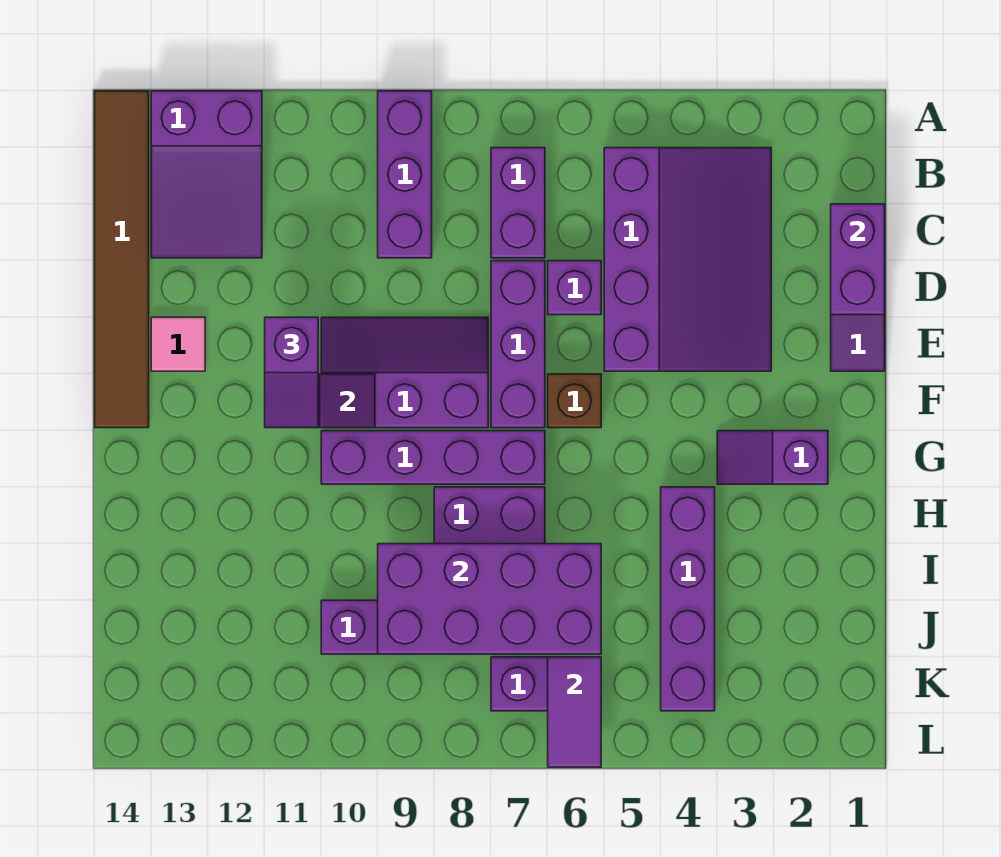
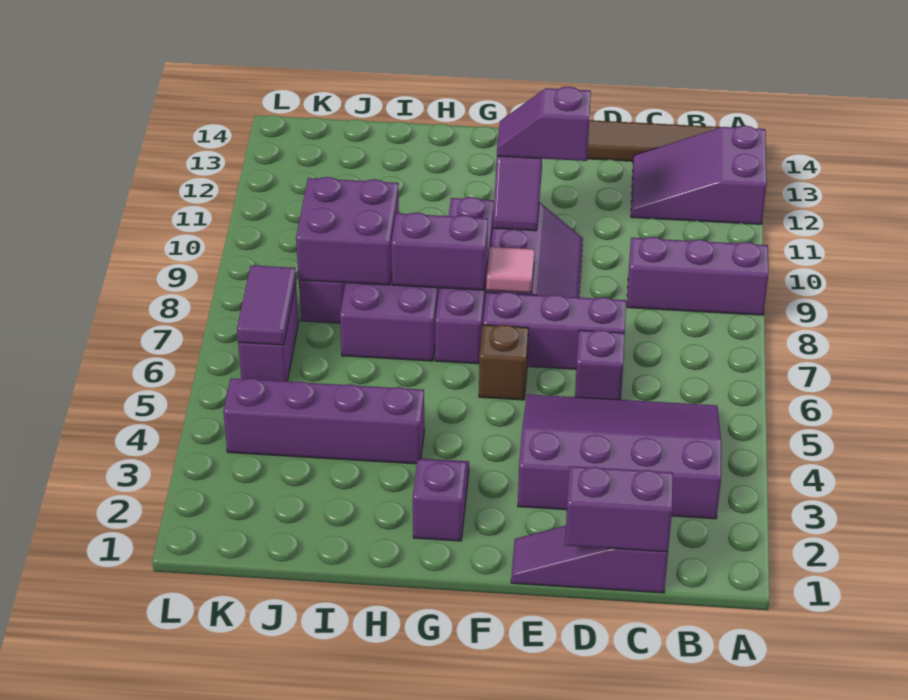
purple slope B3:E5 level 1 top 5 -> purple slope B3:E5 level 1 top 3
purple brick B7:C7 level 1 -> purple brick G8:H8 level 2
pink tile E13 level 1 -> pink tile F8 level 2
purple brick I6:J9 level 2 -> purple brick I8:J9 level 2
purple tile K6:L6 level 2 -> purple tile K6:K7 level 2

